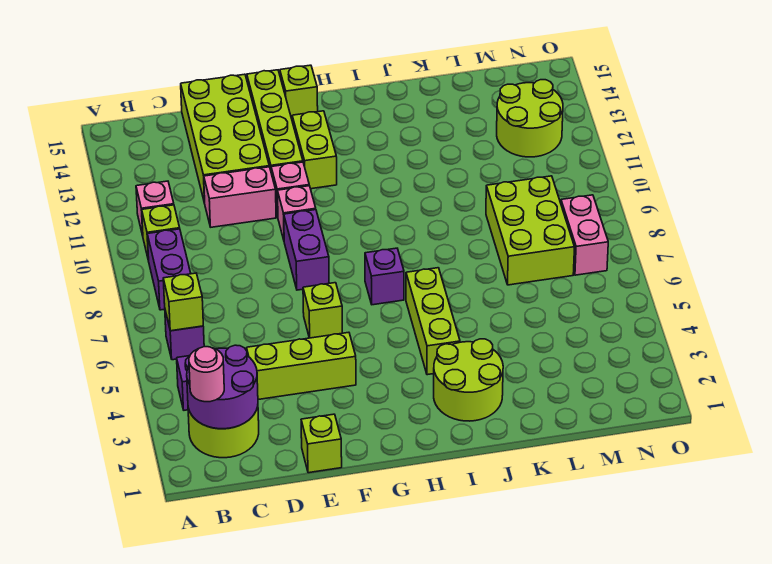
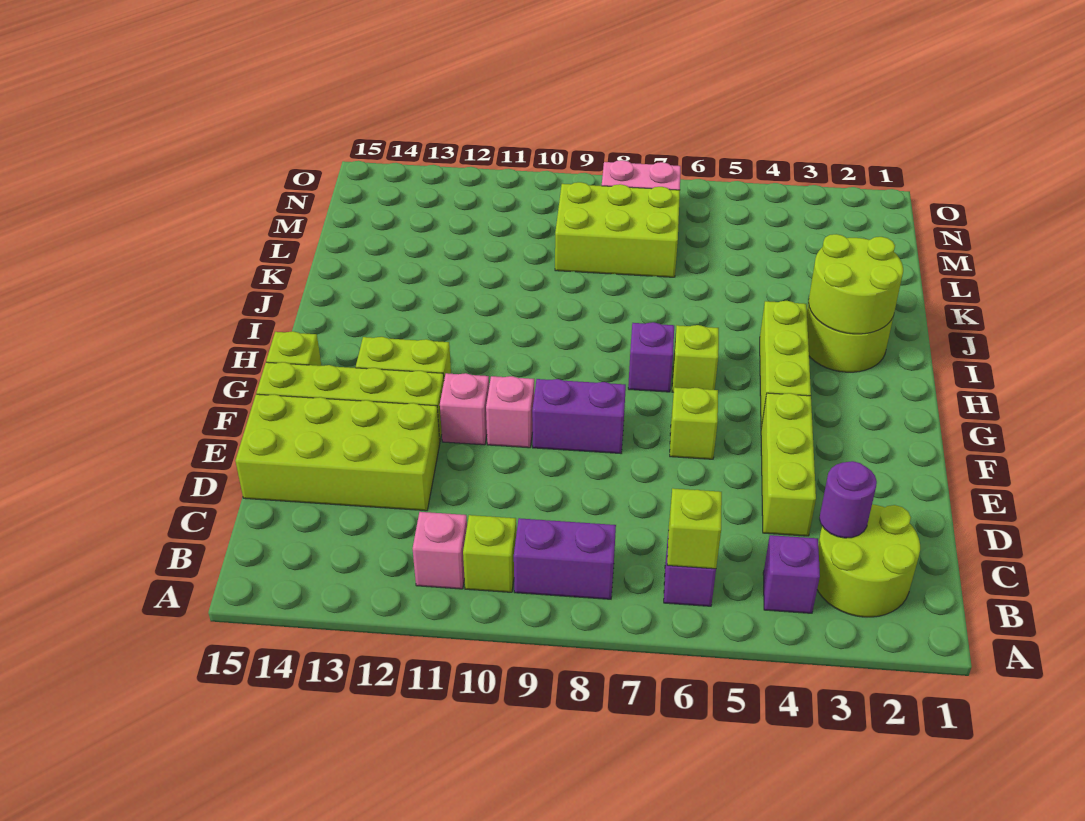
purple round brick B2:C3 level 2 -> purple round brick C3 level 2
pink round brick B2 level 3 -> none
pink brick D11:E11 level 1 -> none
lime brick E1 level 1 -> lime brick H6 level 1
lime brick I4:I6 level 1 -> lime brick G4:I4 level 1
lime round brick M12:N13 level 1 -> lime round brick I2:J3 level 2

